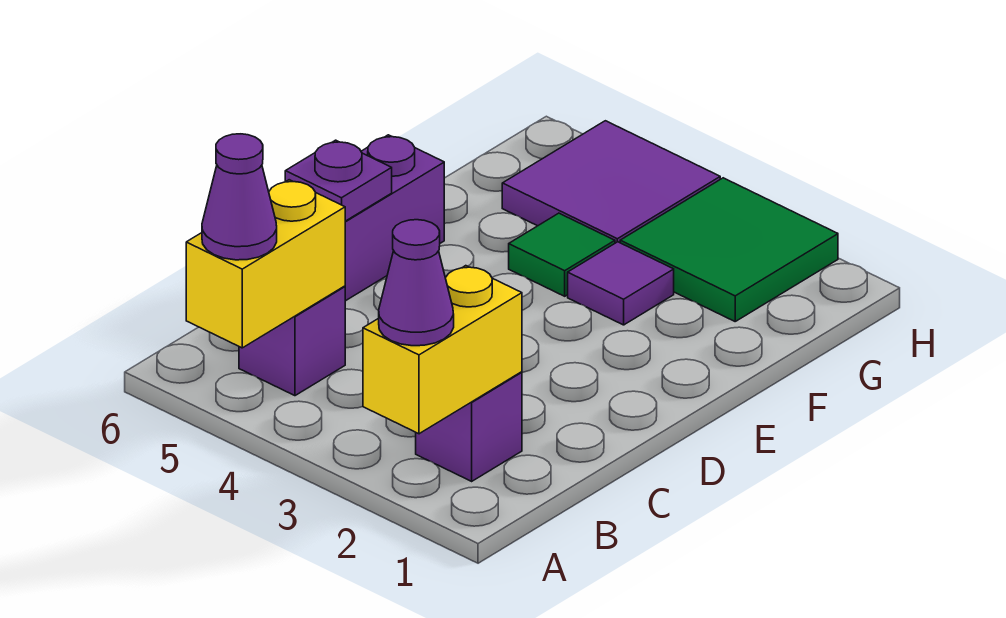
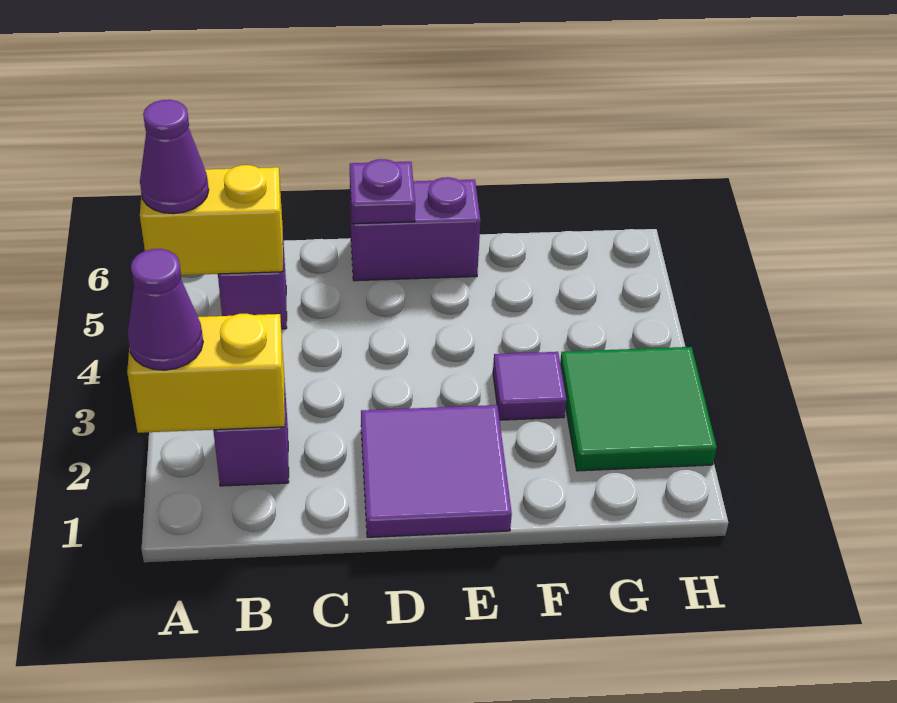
green tile F4 level 1 -> none
purple tile G4:H5 level 1 -> purple tile D1:E2 level 1

